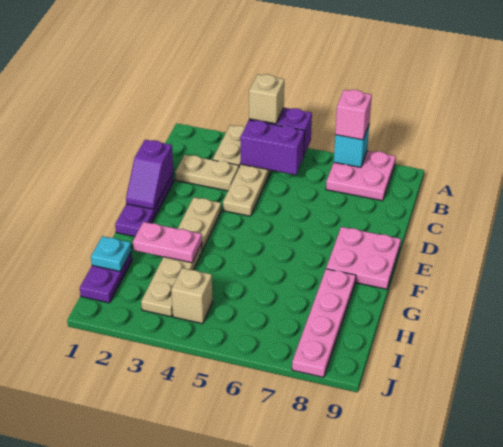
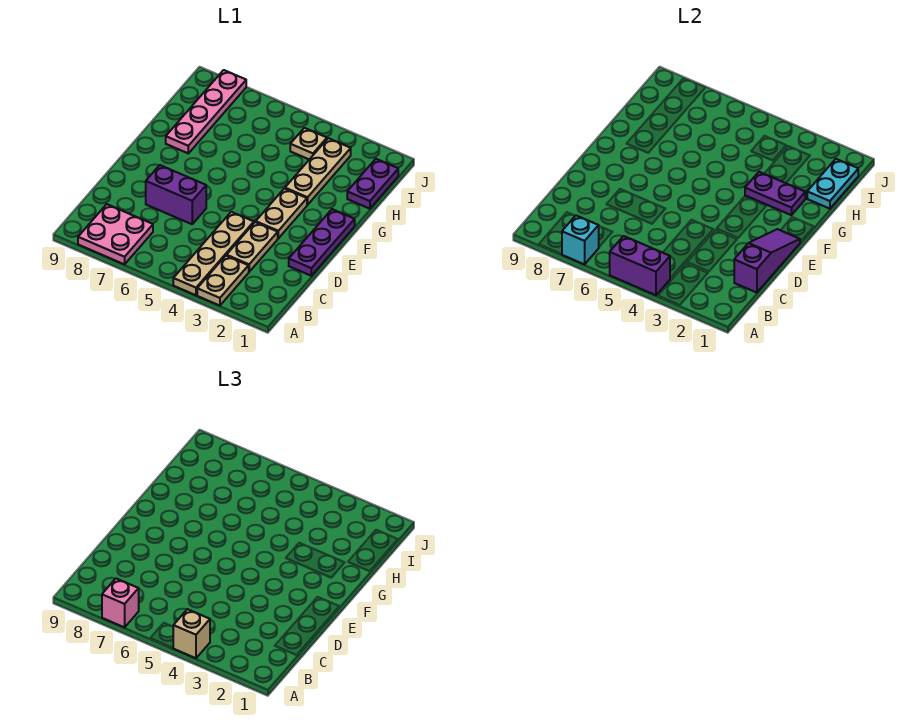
purple brick B4:B5 level 2 -> purple brick D6:D7 level 1
tan plate C2:C3 level 1 -> tan plate C3:D3 level 1
purple slope D1:E1 level 2 top D -> purple slope C1:E1 level 2 top C
pink plate E8:F9 level 1 -> none
pink plate G2:G3 level 2 -> purple plate G2:G3 level 2
cyan plate H1 level 2 -> cyan plate H1:I1 level 2
tan brick I4 level 1 -> tan plate I4 level 1

